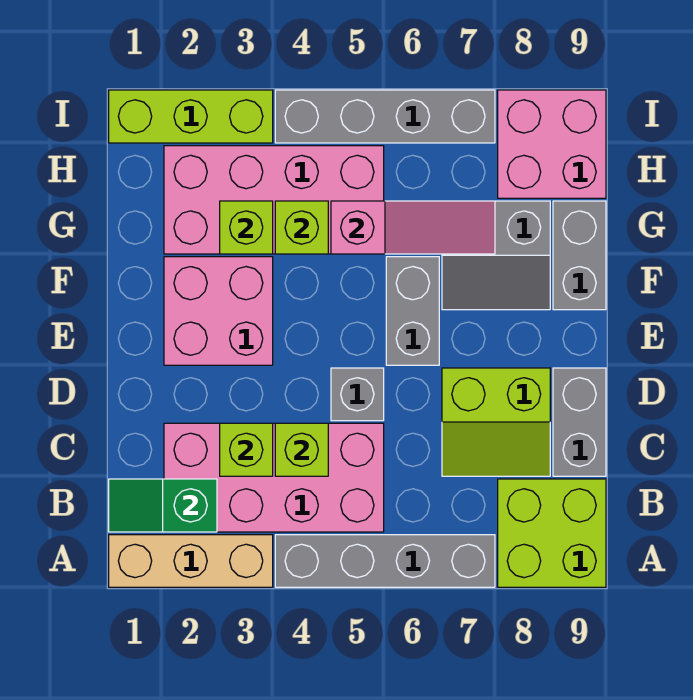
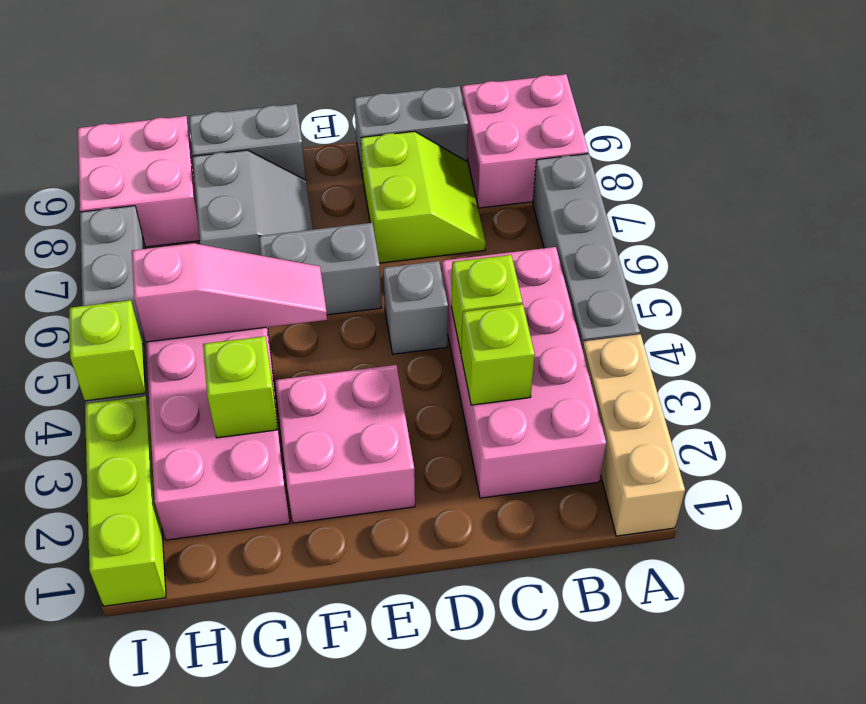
lime brick A8:B9 level 1 -> pink brick A8:B9 level 1
green slope B1:B2 level 2 top 2 -> none
lime brick G4 level 2 -> lime brick I4 level 2
pink slope G5:G7 level 2 top 5 -> pink slope F5:H5 level 2 top H

